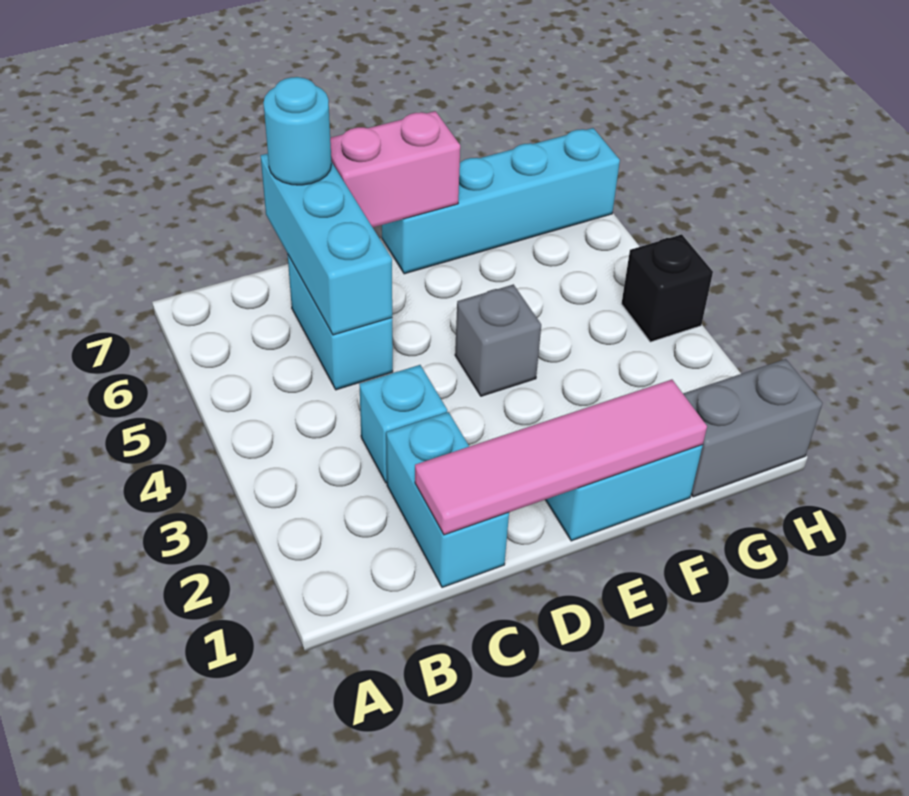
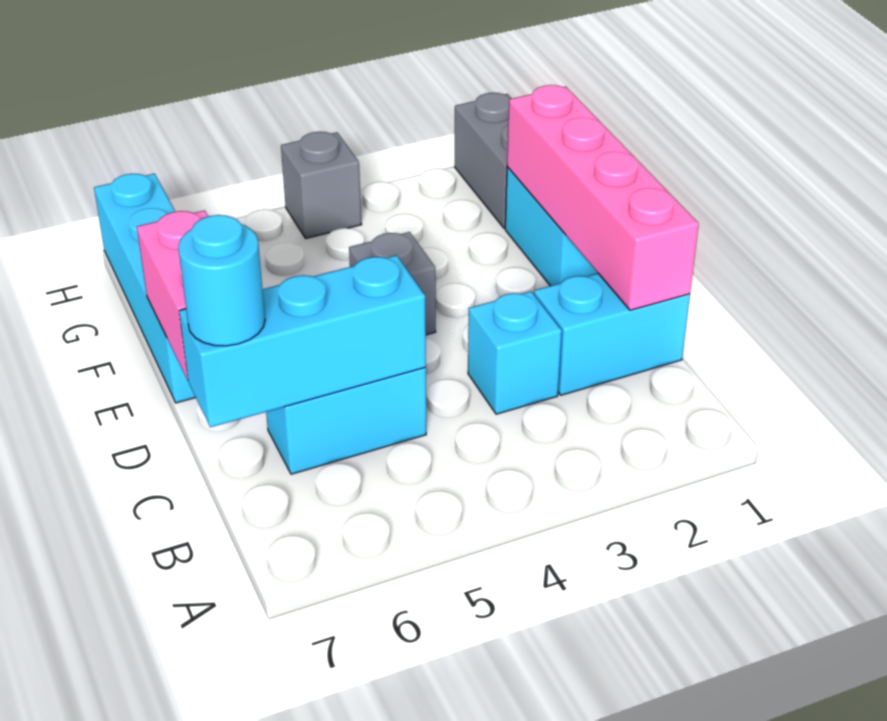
pink tile C1:F1 level 2 -> pink brick C1:F1 level 2
black brick H4 level 1 -> grey brick H4 level 1

